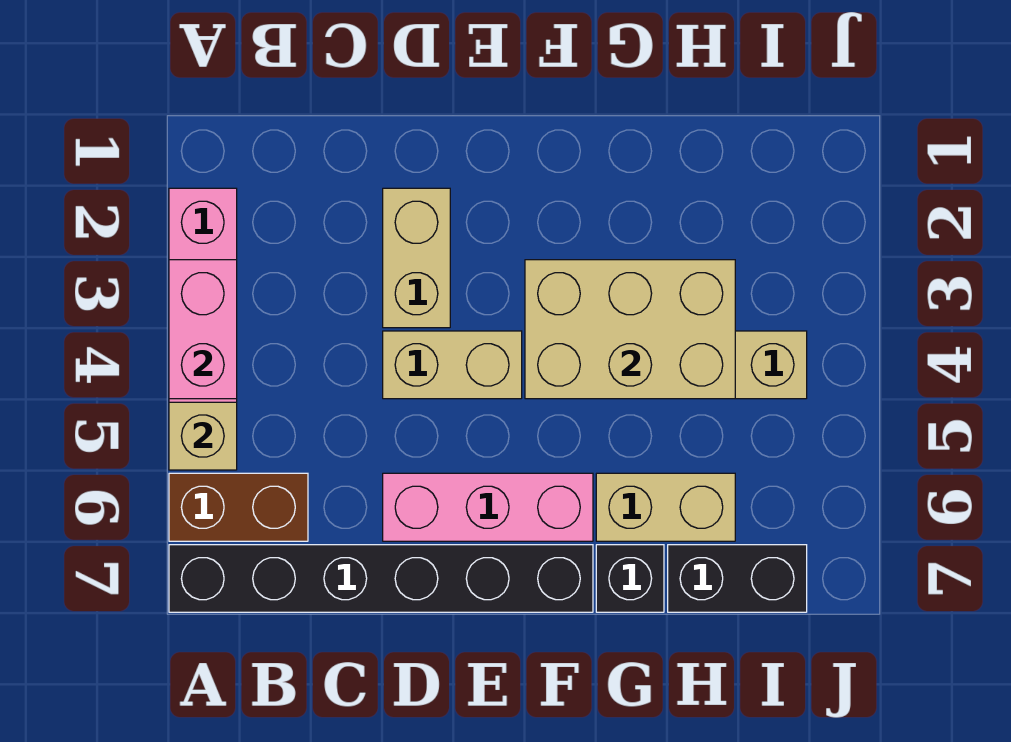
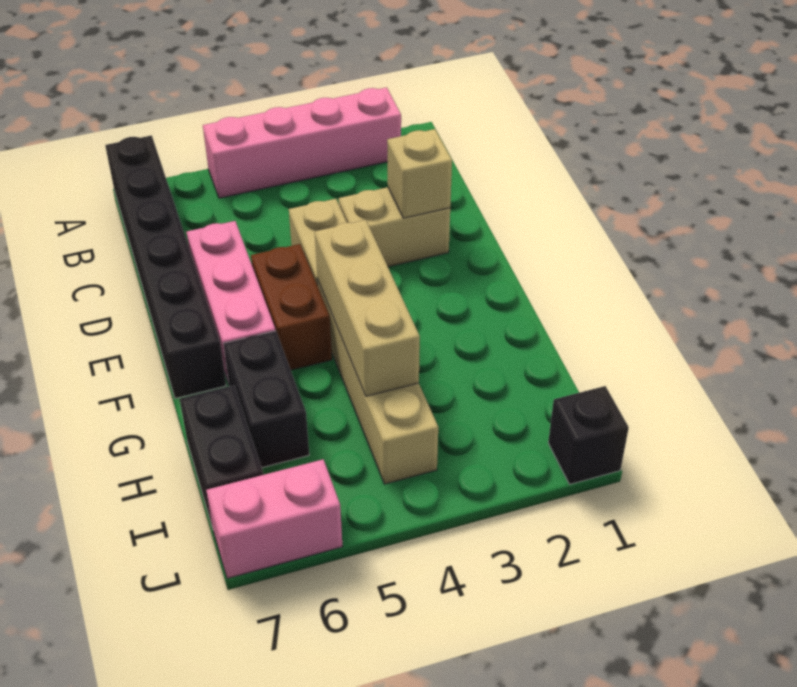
pink brick A3:A4 level 2 -> pink brick J6:J7 level 1
tan brick A5 level 2 -> tan brick D2 level 2
brown brick A6:B6 level 1 -> brown brick E5:F5 level 1
tan brick F3:H4 level 2 -> tan brick F4:H4 level 2
tan brick G6:H6 level 1 -> black brick G6:H6 level 1
black brick G7 level 1 -> black brick J1 level 1

